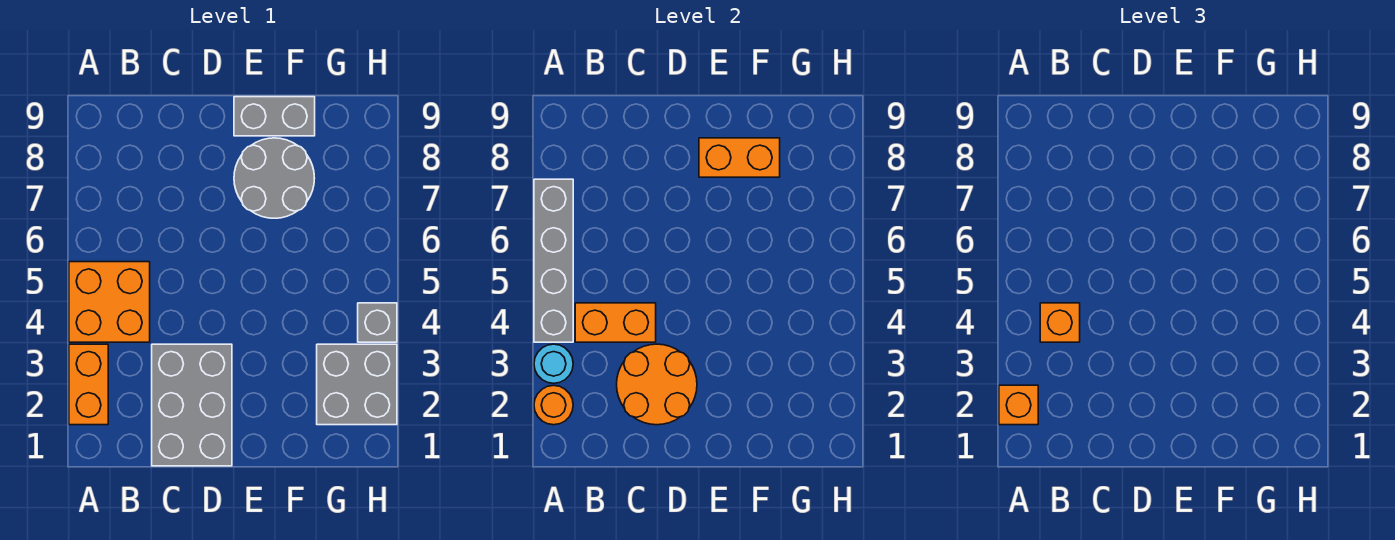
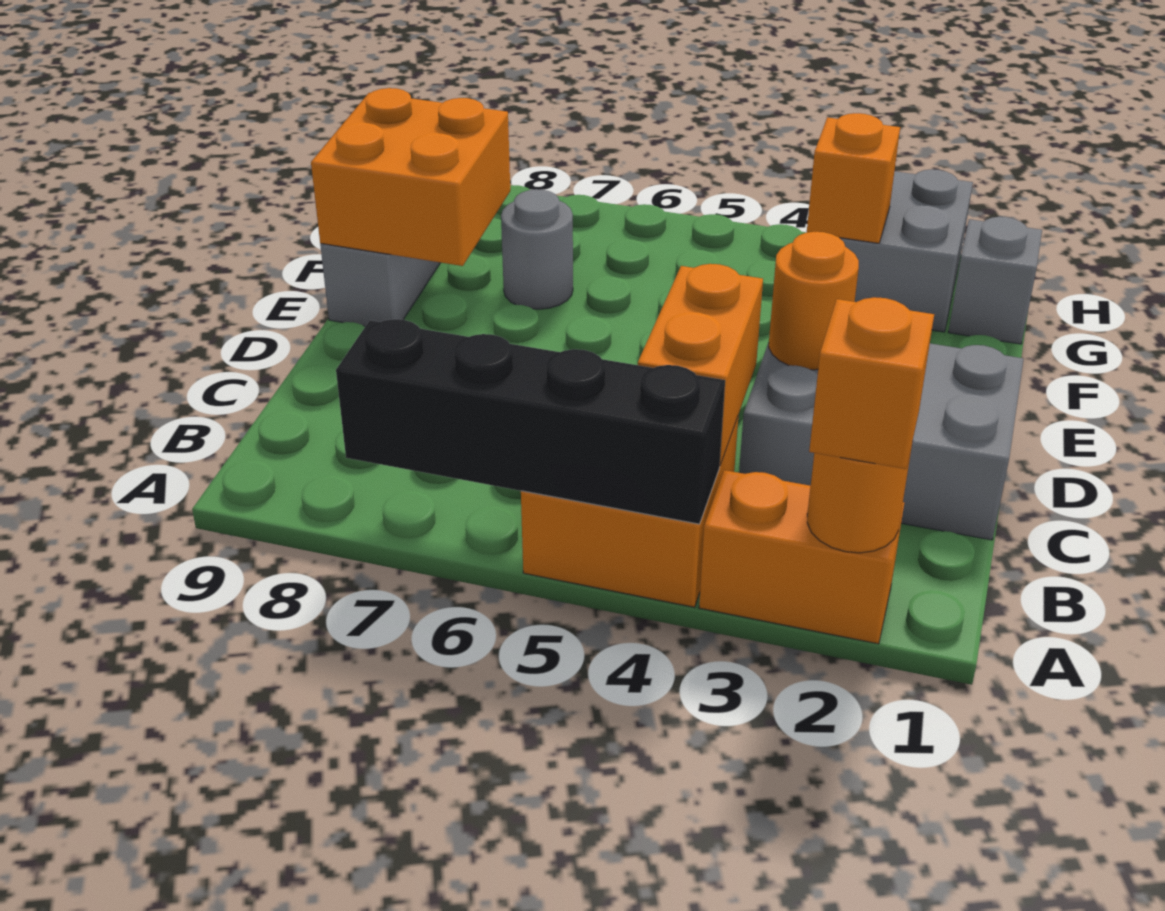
cyan round brick A3 level 2 -> none
grey brick A4:A7 level 2 -> black brick A4:A7 level 2
orange brick B4 level 3 -> orange brick G3 level 2
orange round brick C2:D3 level 2 -> orange round brick D3 level 2
grey round brick E7:F8 level 1 -> grey round brick F7 level 1
orange brick E8:F8 level 2 -> orange brick E8:F9 level 2
grey brick H4 level 1 -> grey brick G1 level 1

